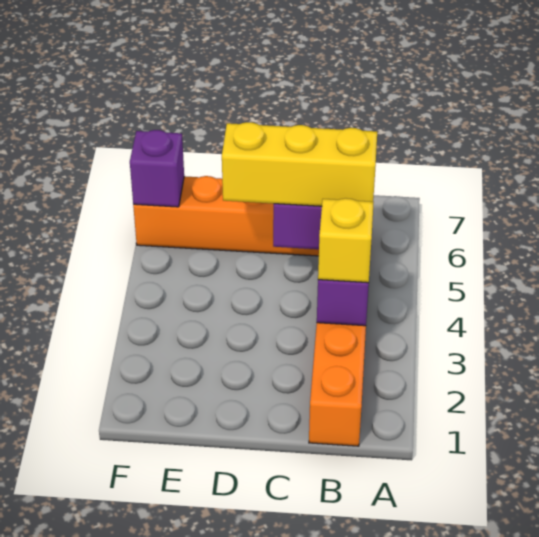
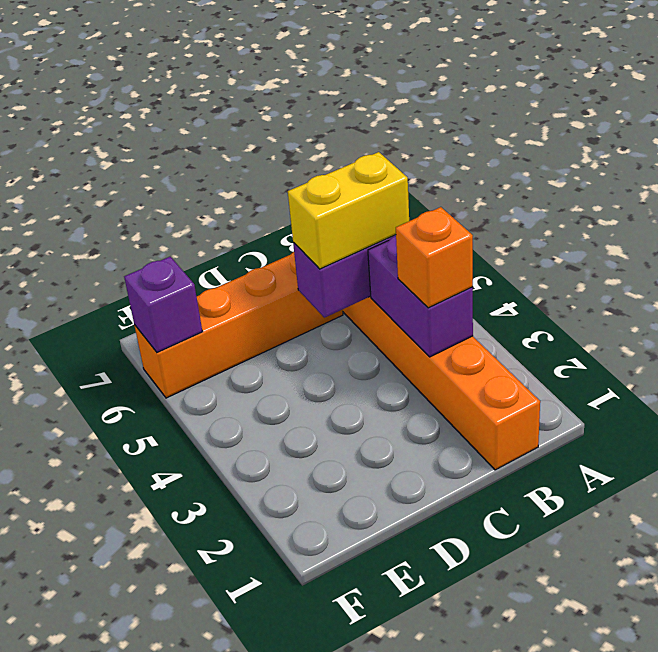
yellow brick B3 level 3 -> orange brick B3 level 3
yellow brick B5:D5 level 3 -> yellow brick B5:C5 level 3

